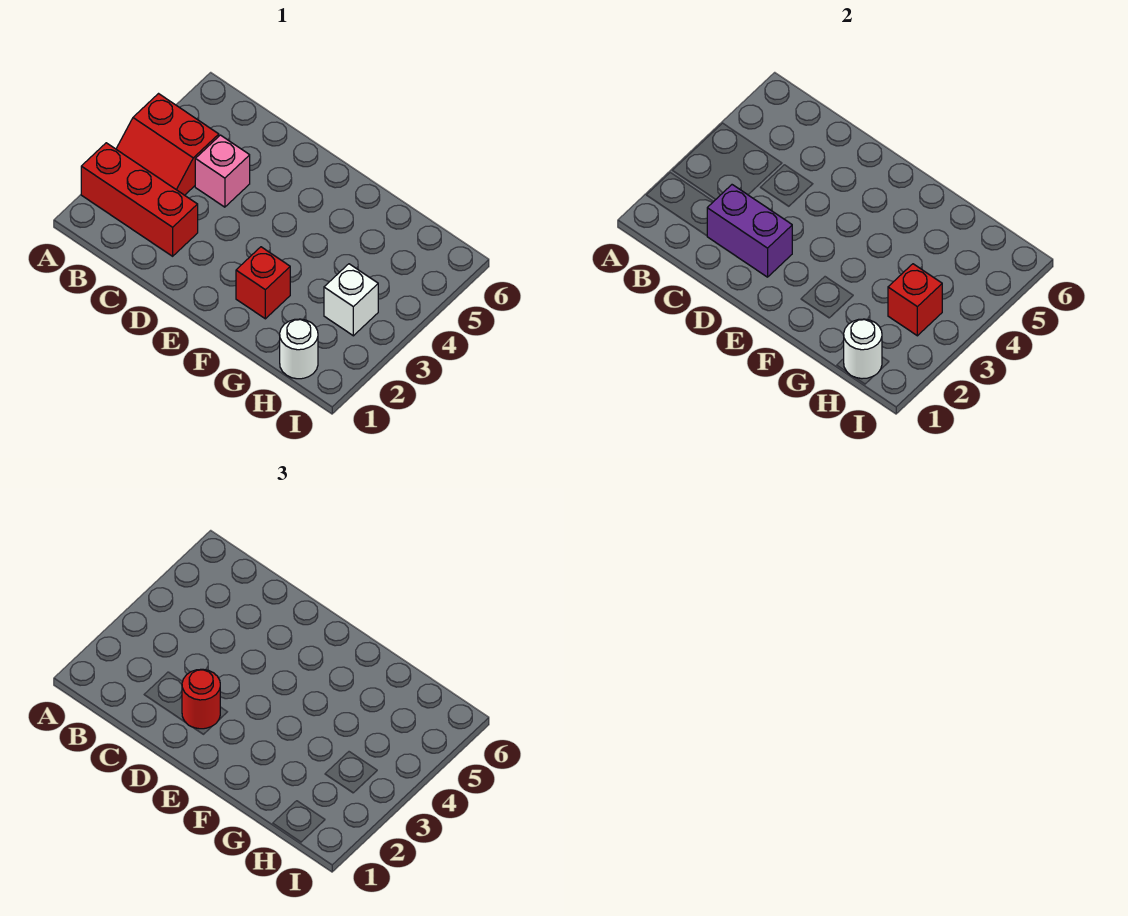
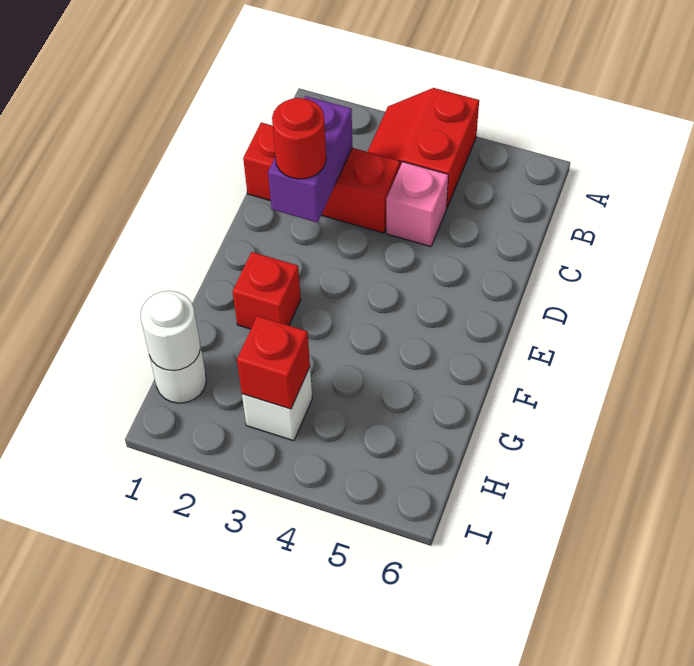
red brick A2:C2 level 1 -> red brick C1:C3 level 1

